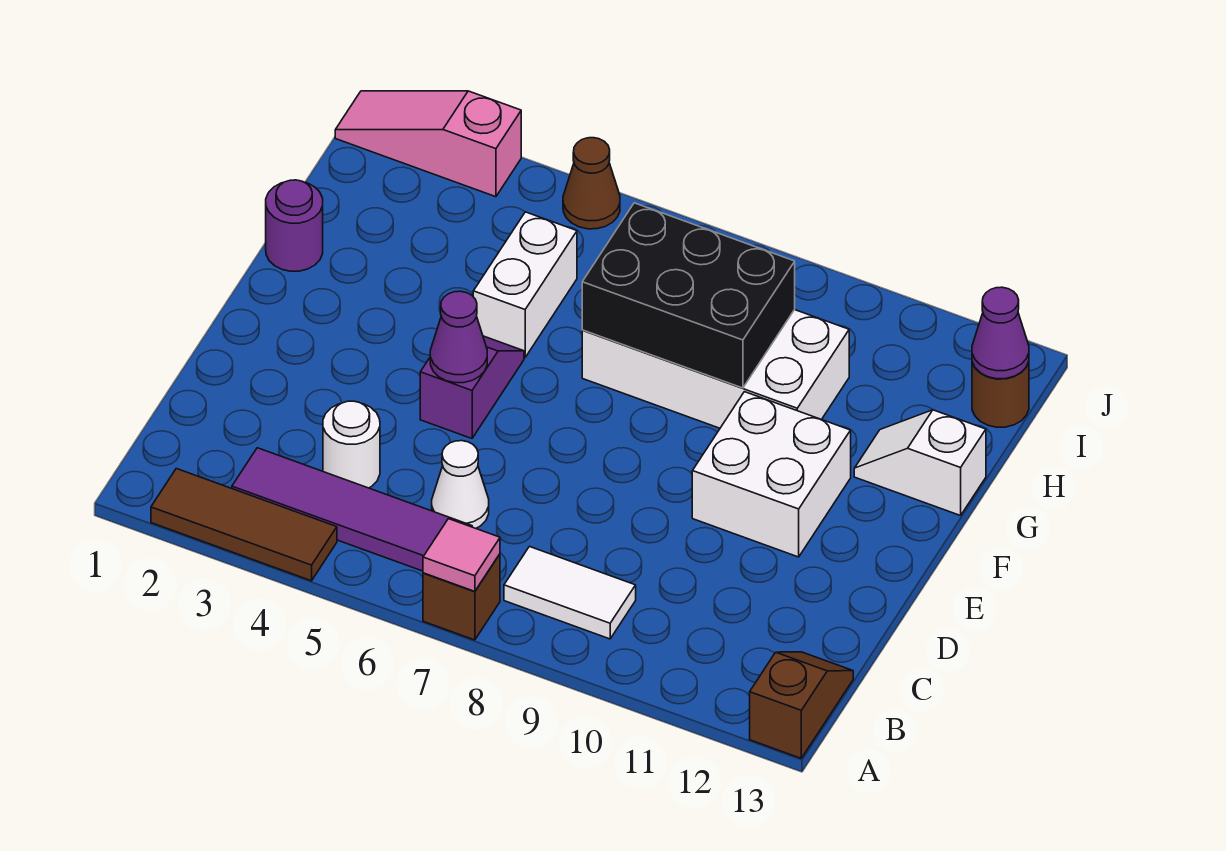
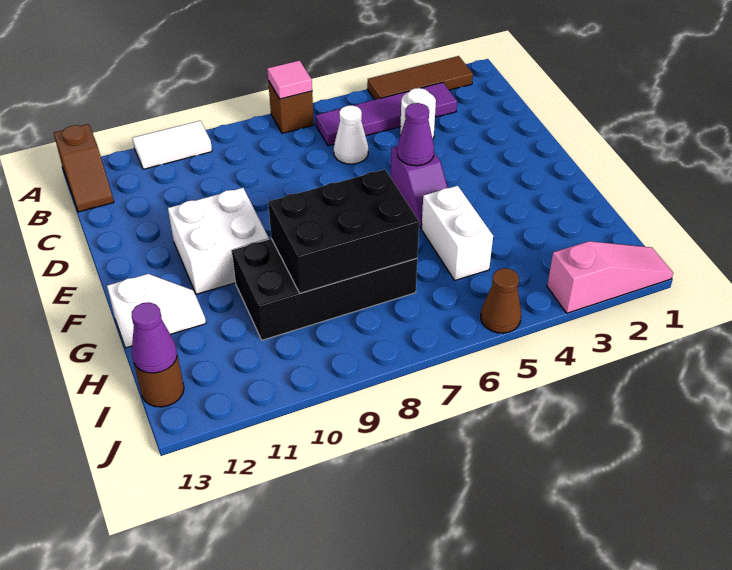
white tile B8:B9 level 1 -> white tile A10:A11 level 1
purple round brick G1 level 1 -> none
white brick G7:H10 level 1 -> black brick G7:H10 level 1

